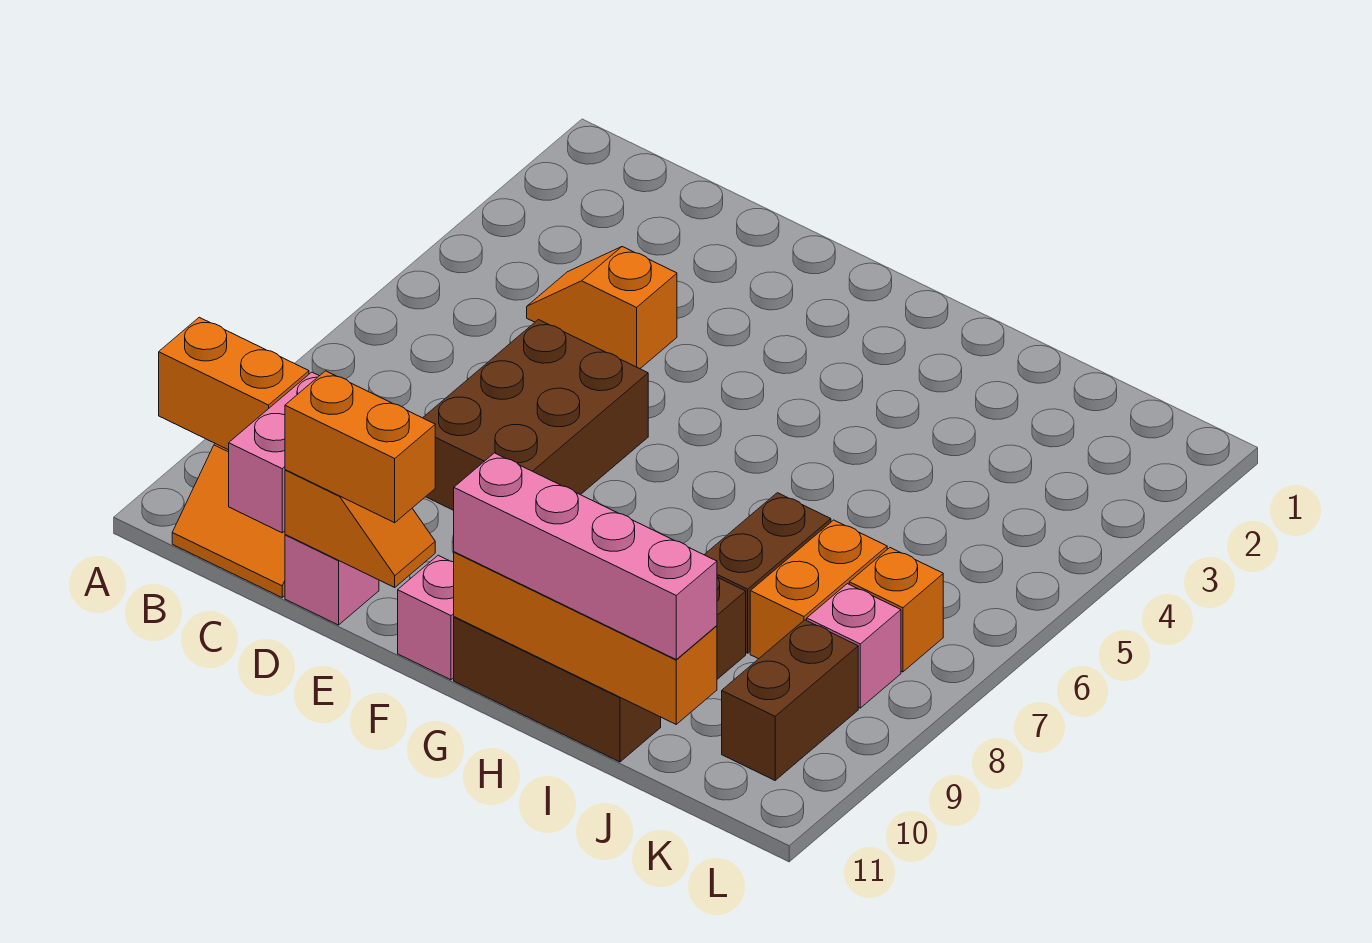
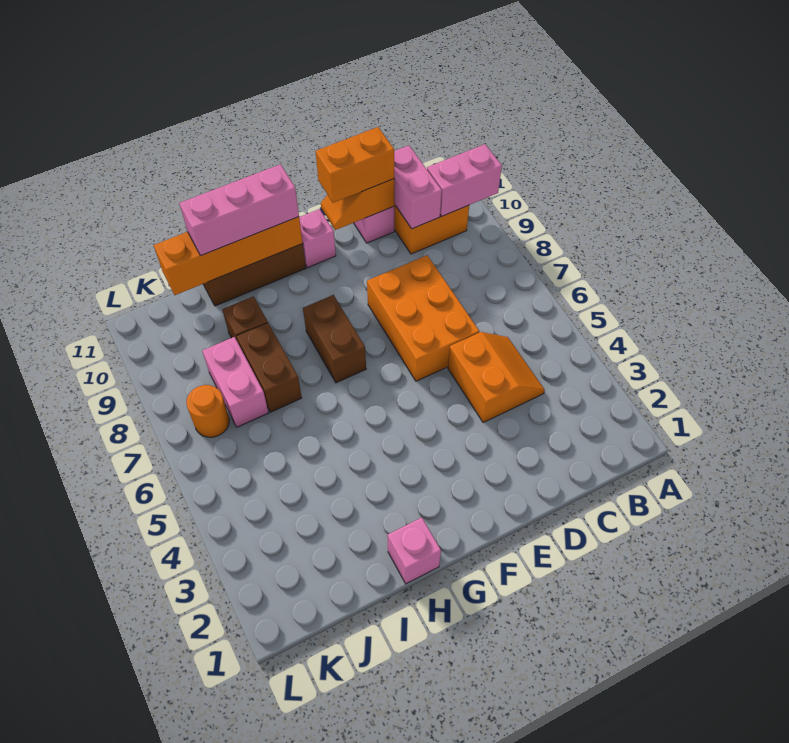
orange brick A10:B10 level 2 -> pink brick A10:B10 level 2
orange slope C4:D4 level 1 top D -> orange slope C4:D5 level 1 top D
brown brick D6:E8 level 1 -> orange brick D6:E8 level 1
pink brick G11:J11 level 3 -> pink brick G11:I11 level 3
orange brick J7:J8 level 1 -> pink brick J7:J8 level 1
orange brick K7 level 1 -> orange round brick K7 level 1
pink brick K8 level 1 -> pink brick H1 level 1
brown brick K9:K10 level 1 -> brown brick G7:G8 level 1

